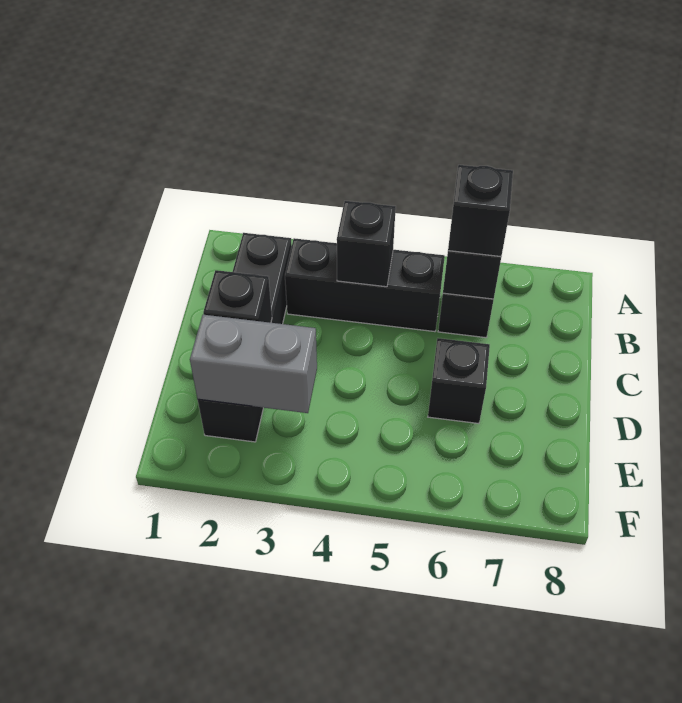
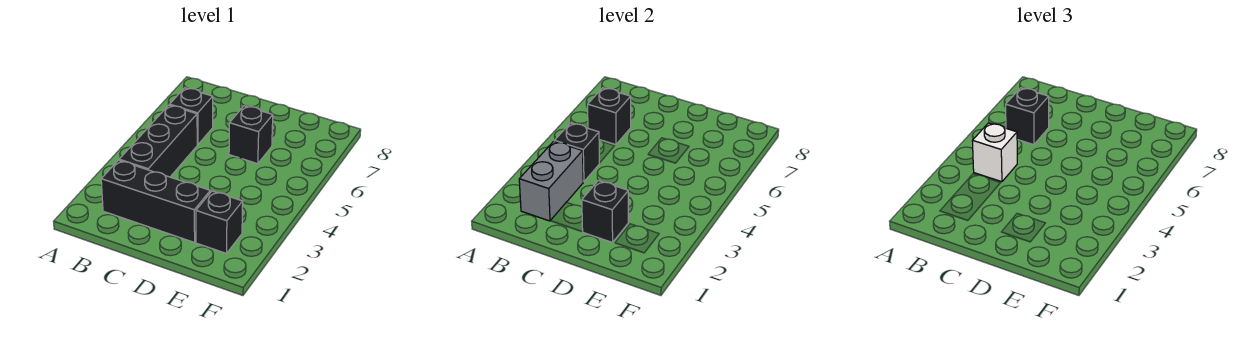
none -> white brick B4 level 3
grey brick E2:E3 level 2 -> grey brick B2:B3 level 2

